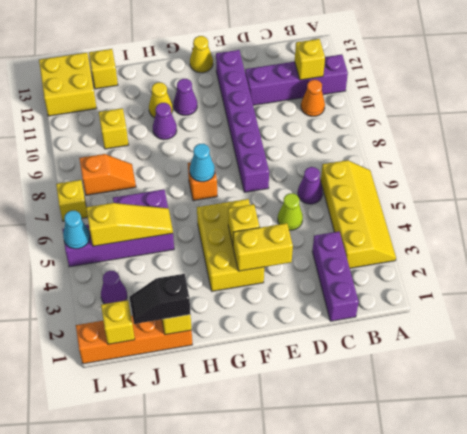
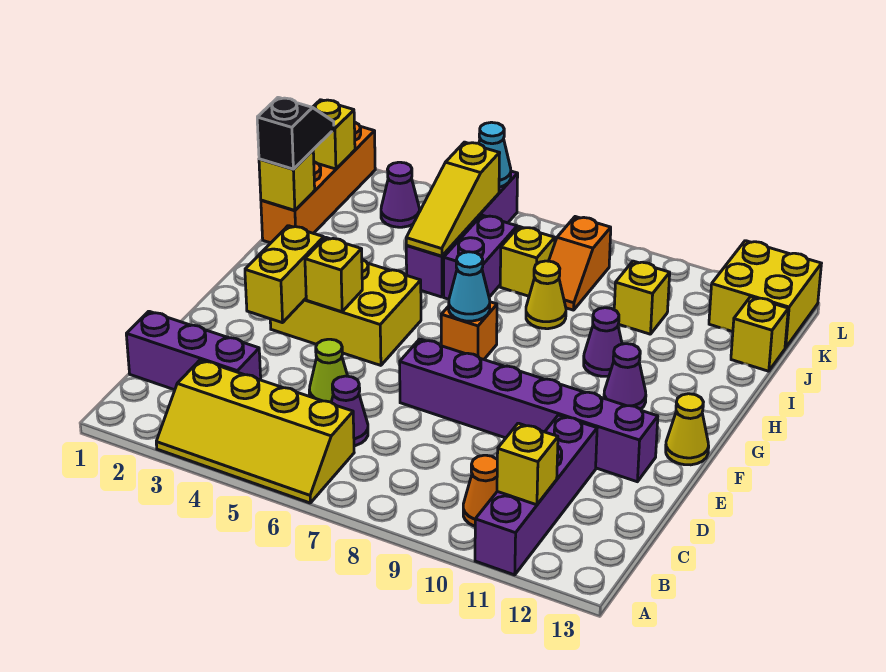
yellow cone H11 level 1 -> yellow cone I8 level 1
yellow brick L7 level 1 -> yellow brick J7 level 1

